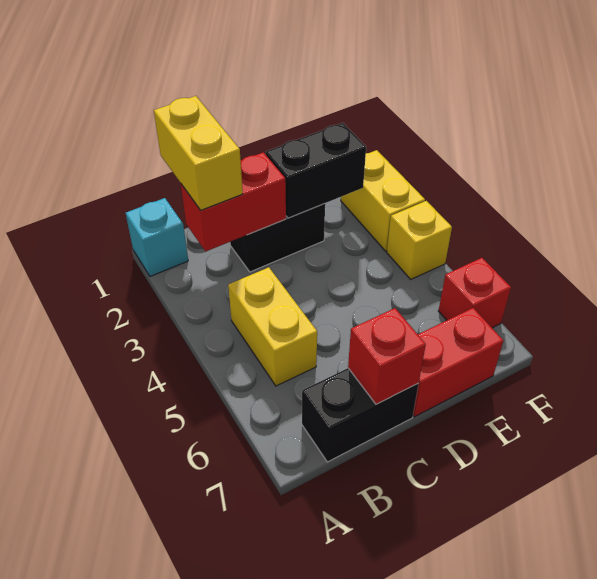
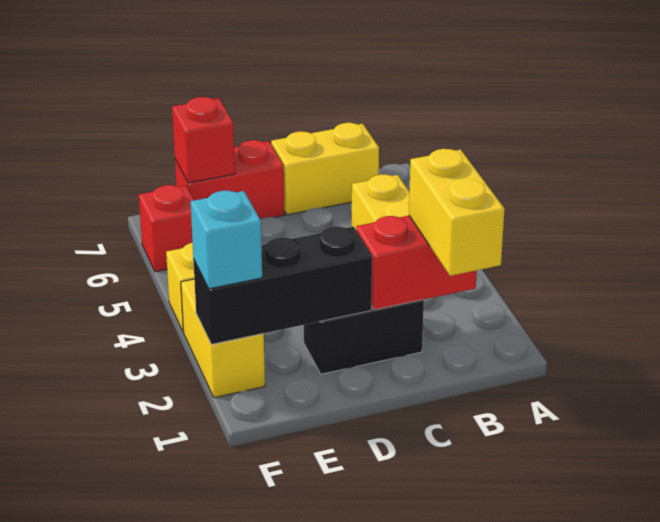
cyan brick A1 level 1 -> cyan brick F2 level 3
black brick B7:C7 level 1 -> yellow brick B7:C7 level 1
red brick C7 level 2 -> red brick E7 level 2
black brick D2:E2 level 2 -> black brick D2:F2 level 2

